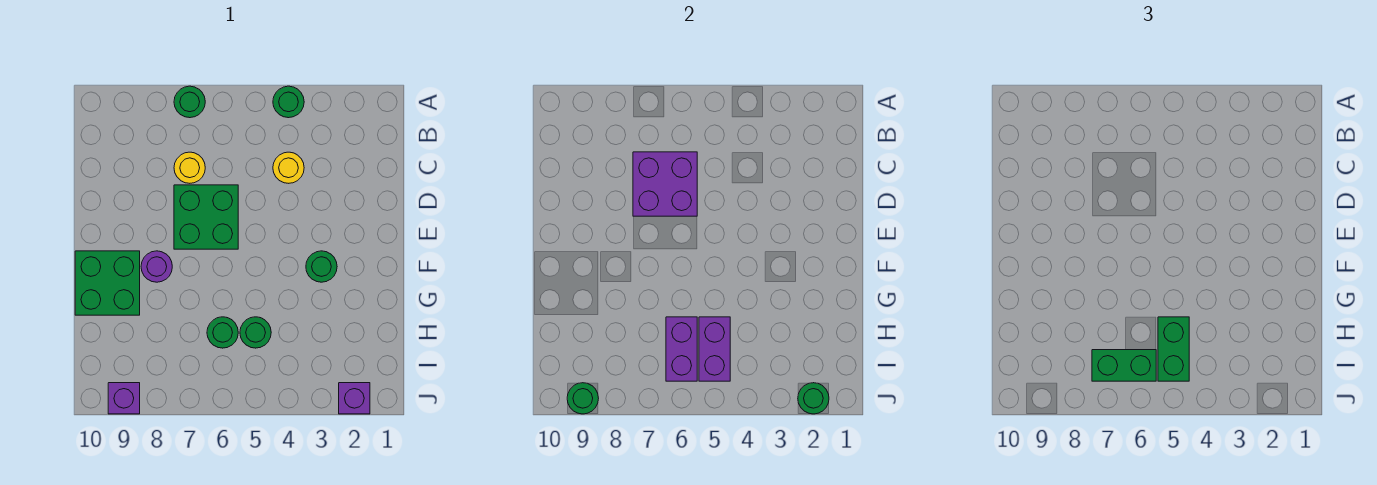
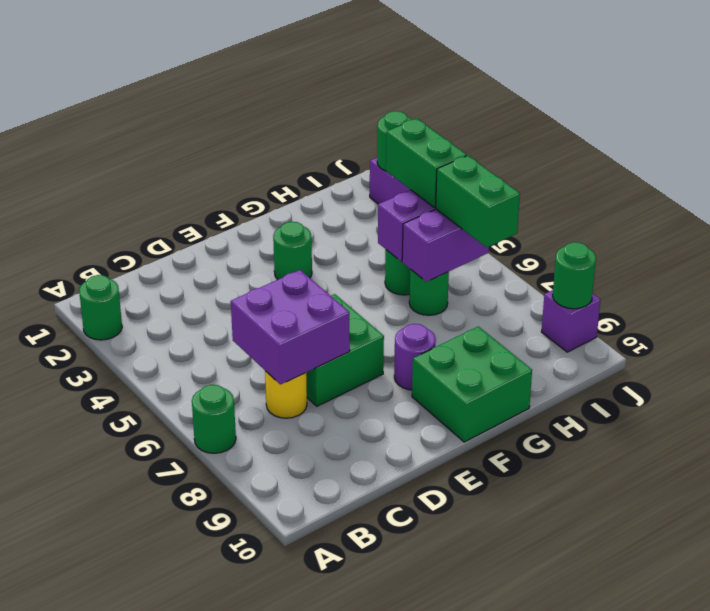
green round brick A4 level 1 -> green round brick A2 level 1
yellow round brick C4 level 1 -> none
green brick H5:I5 level 3 -> green brick I4:I5 level 3

